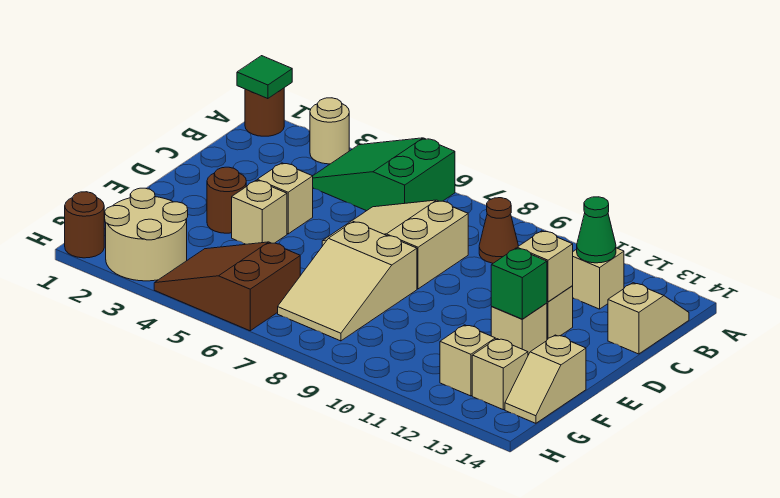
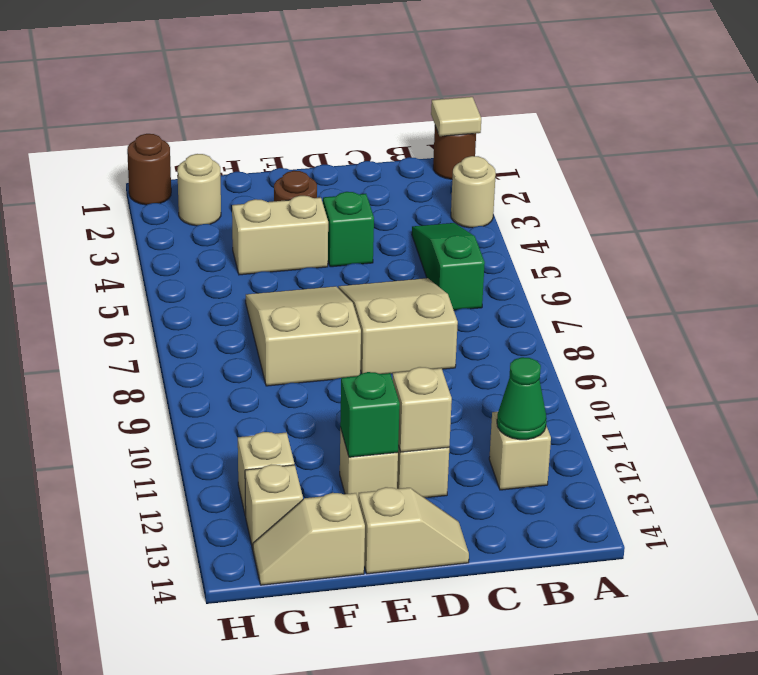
green tile A1 level 2 -> tan tile A1 level 2
green slope A4:B6 level 1 top 6 -> green slope B4:B6 level 1 top 6
brown cone B9 level 1 -> none
tan slope B14:C14 level 1 top C -> tan slope D14:E14 level 1 top E
tan brick D4 level 1 -> green brick D4 level 1
tan brick E4 level 1 -> tan brick E4:F4 level 1
tan slope E7:G8 level 1 top E -> tan slope E6:F8 level 1 top 8
tan round brick G2:H3 level 1 -> tan round brick G2 level 1
brown slope G4:H6 level 1 top 6 -> none

